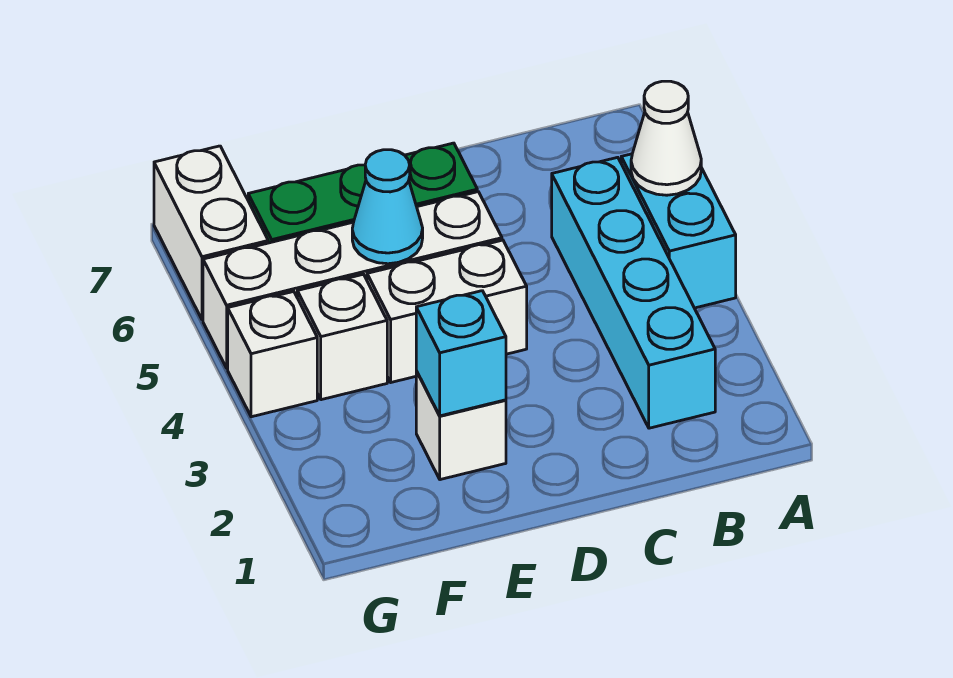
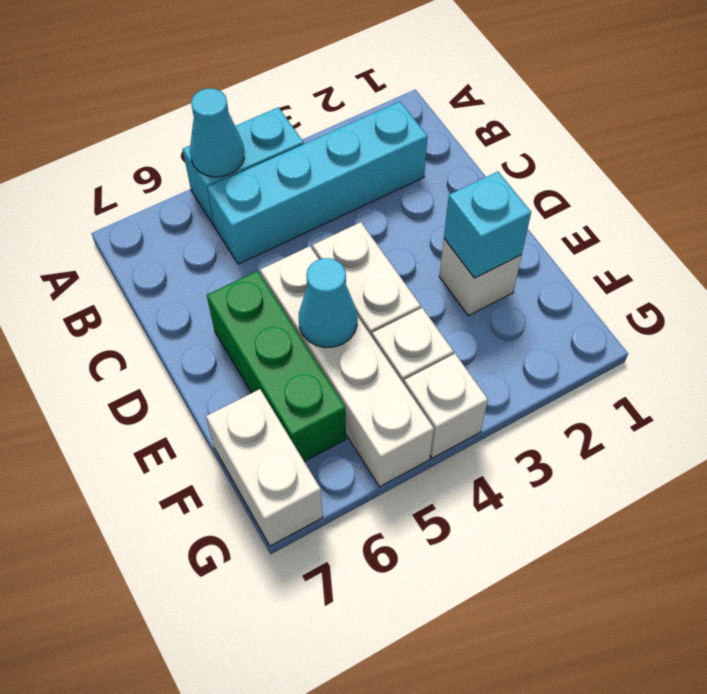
white cone A5 level 2 -> cyan cone A5 level 2
white brick G6:G7 level 1 -> white brick F7:G7 level 1

